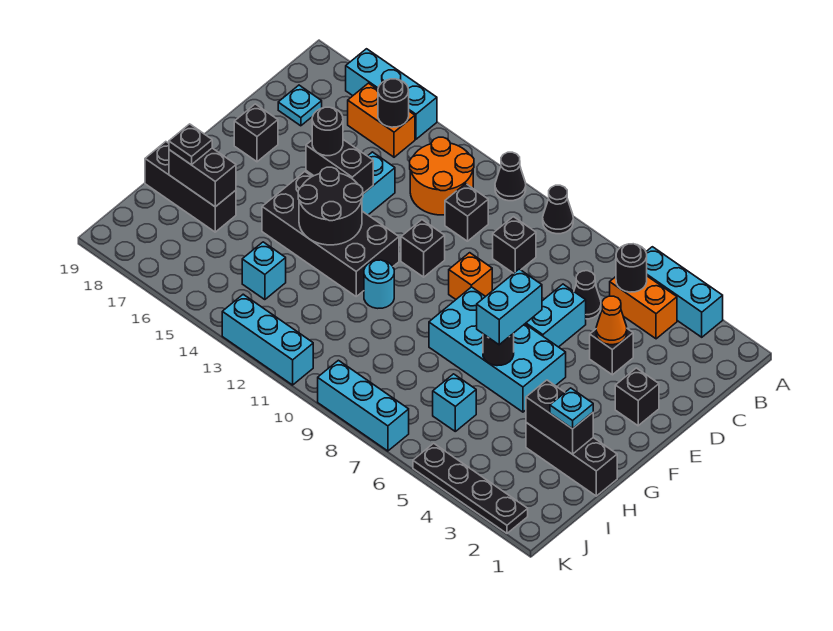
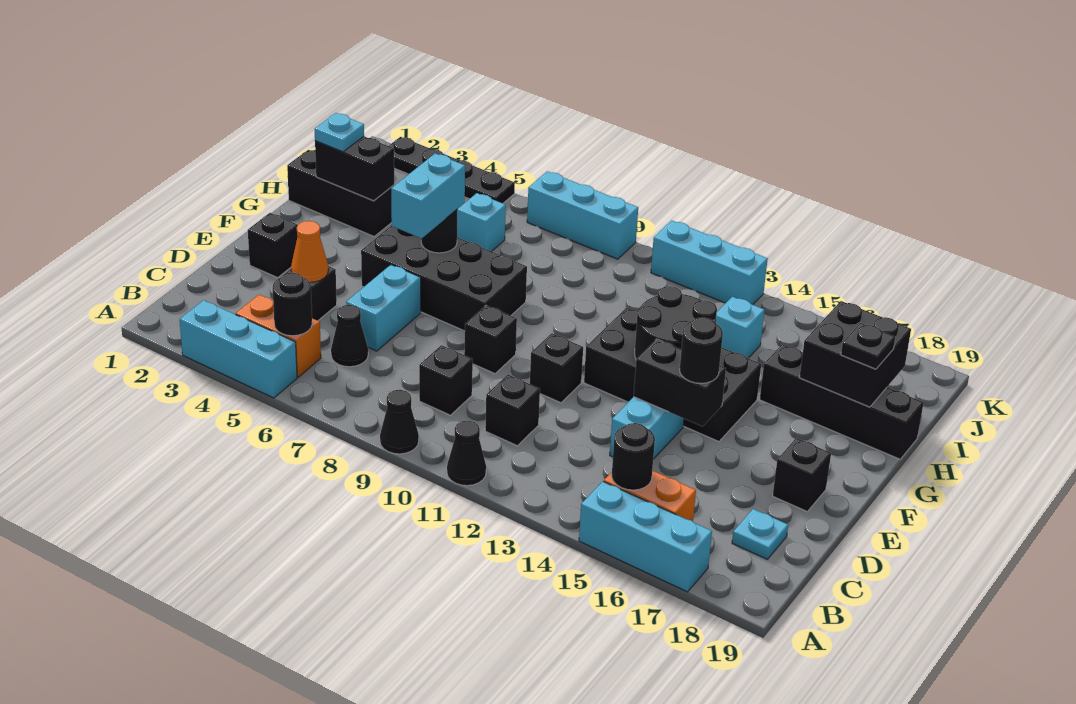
orange round brick B12:C13 level 1 -> none
orange brick E9 level 1 -> black brick E9 level 1
cyan brick F5:G8 level 1 -> black brick F5:G8 level 1
cyan round brick G11 level 1 -> none
black brick H17:H19 level 1 -> black brick H16:H19 level 1
black brick H17:H18 level 2 -> black brick H17:I18 level 2

